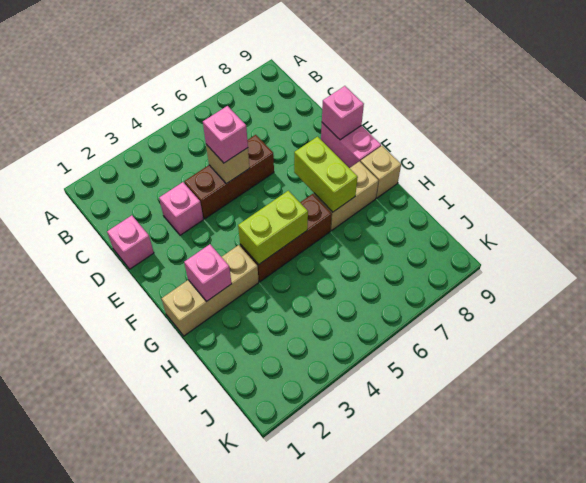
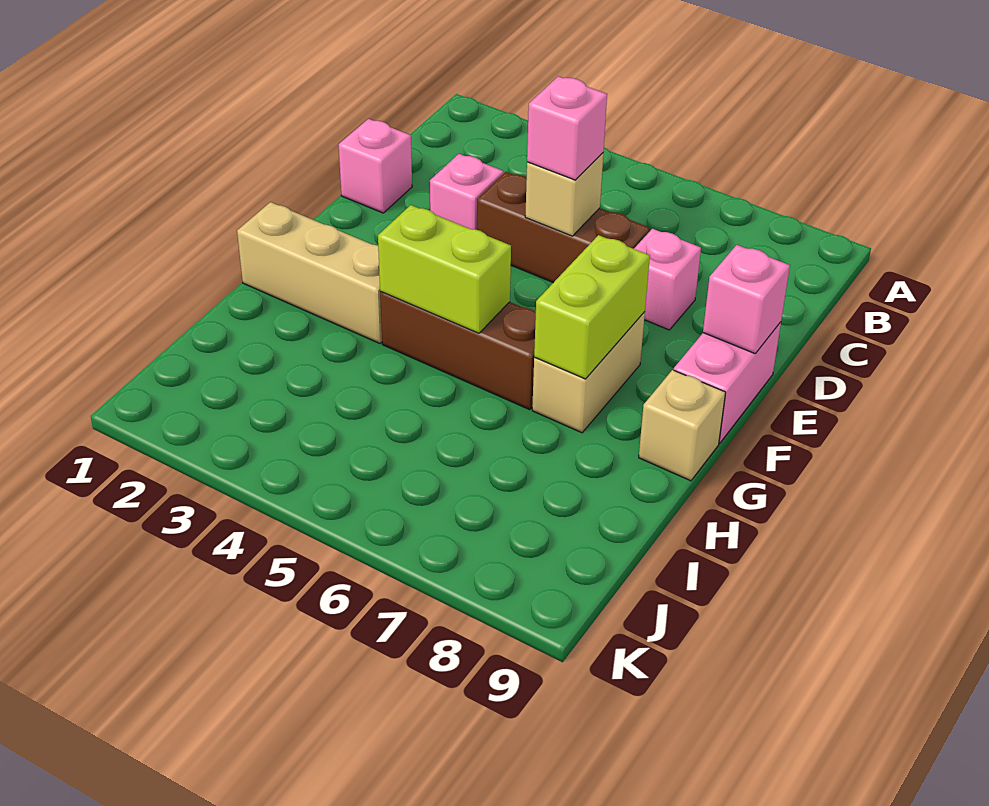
pink brick G2 level 2 -> pink brick D7 level 1
tan brick G7:G8 level 1 -> tan brick F7:G7 level 1

